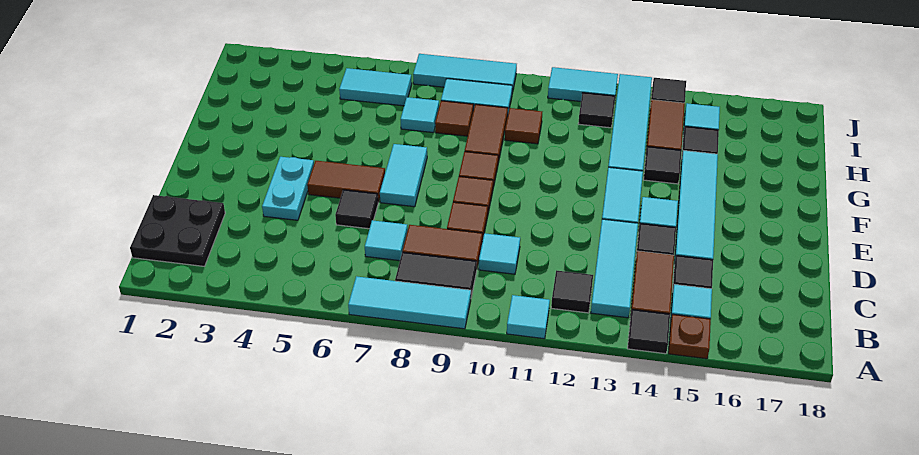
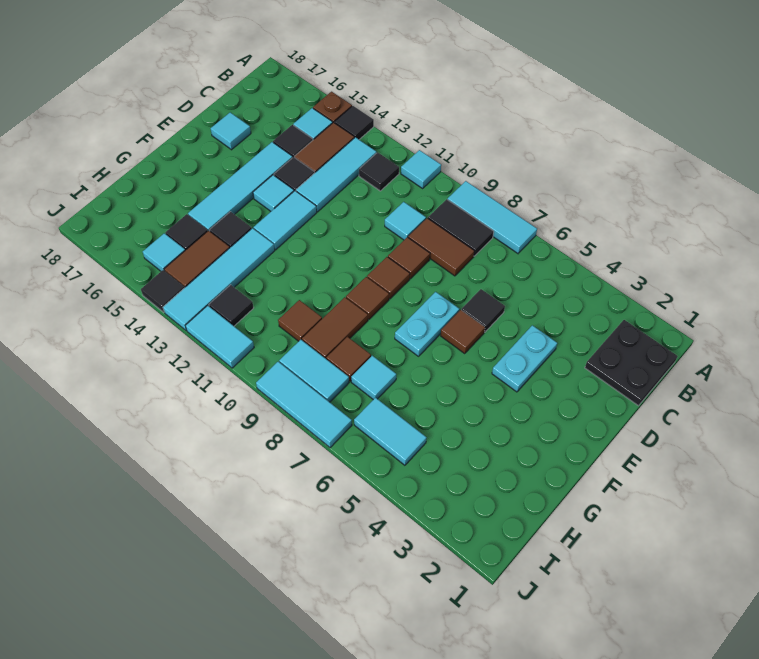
cyan tile C7 level 1 -> cyan tile D17 level 1
brown tile E5:E6 level 1 -> brown tile E6 level 1
cyan tile E7:F7 level 1 -> cyan plate E7:F7 level 1

